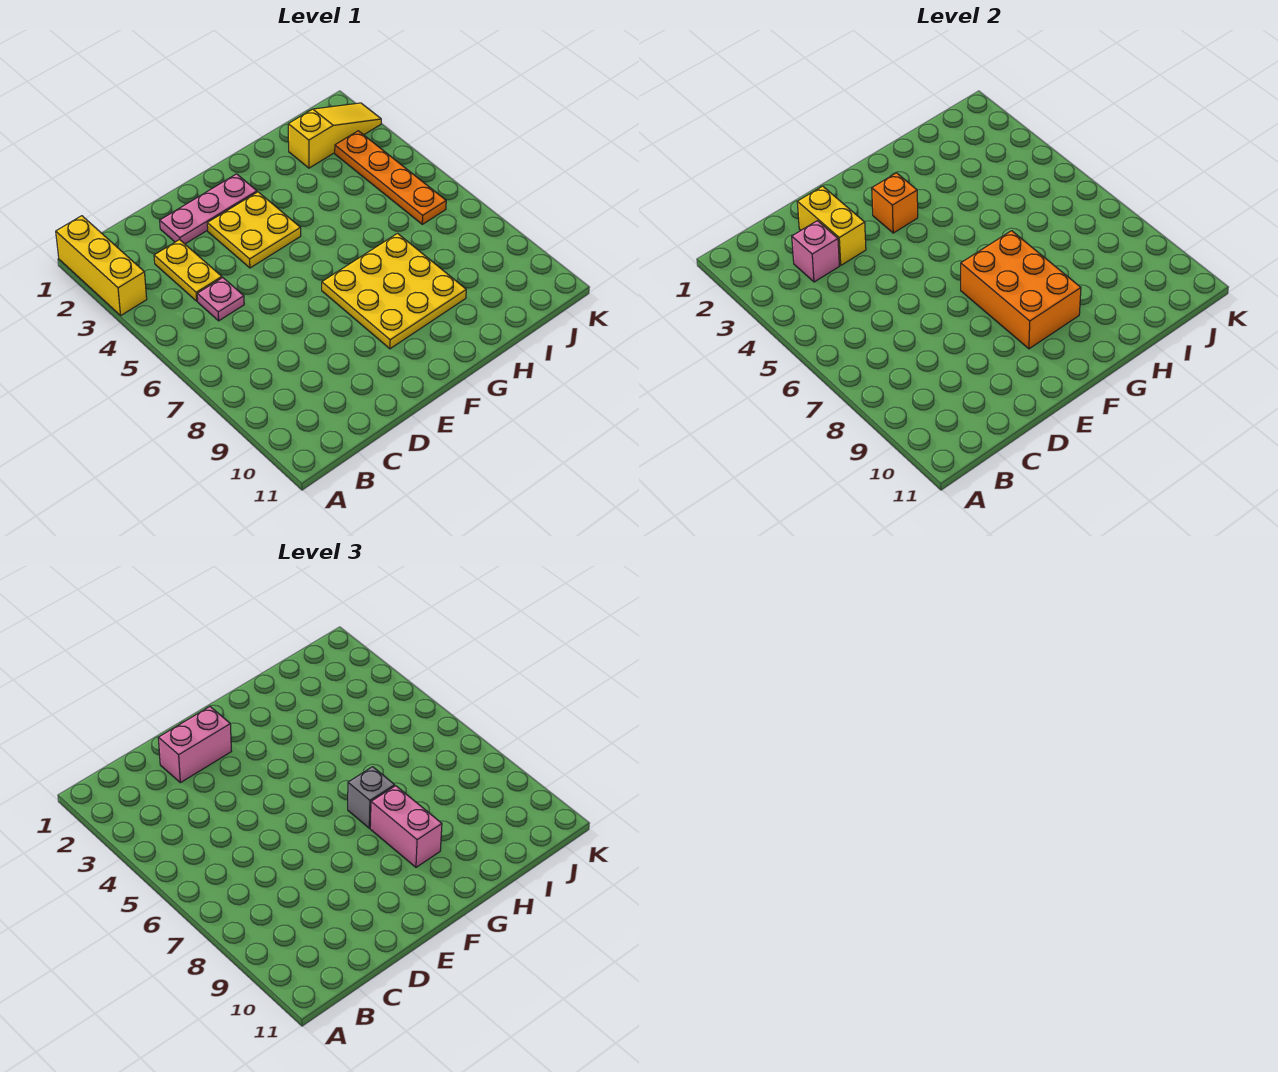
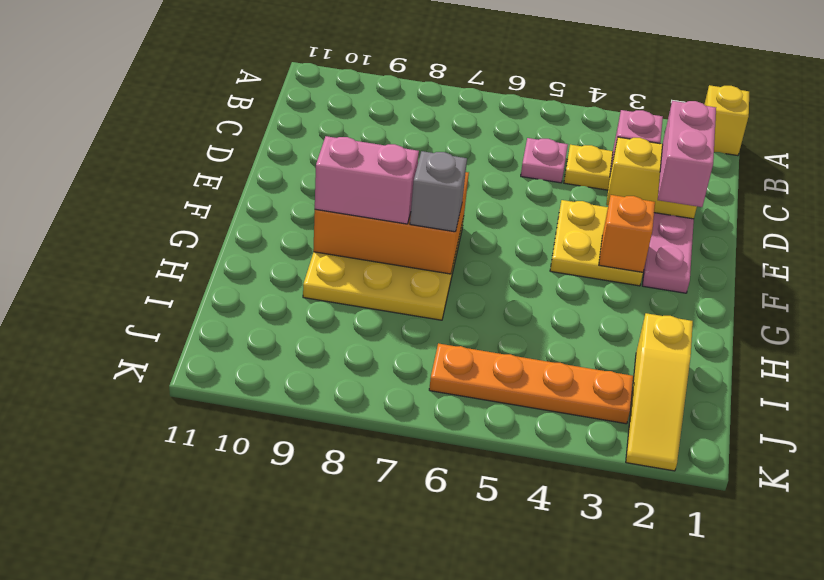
yellow brick A1:A3 level 1 -> yellow brick A1 level 1

